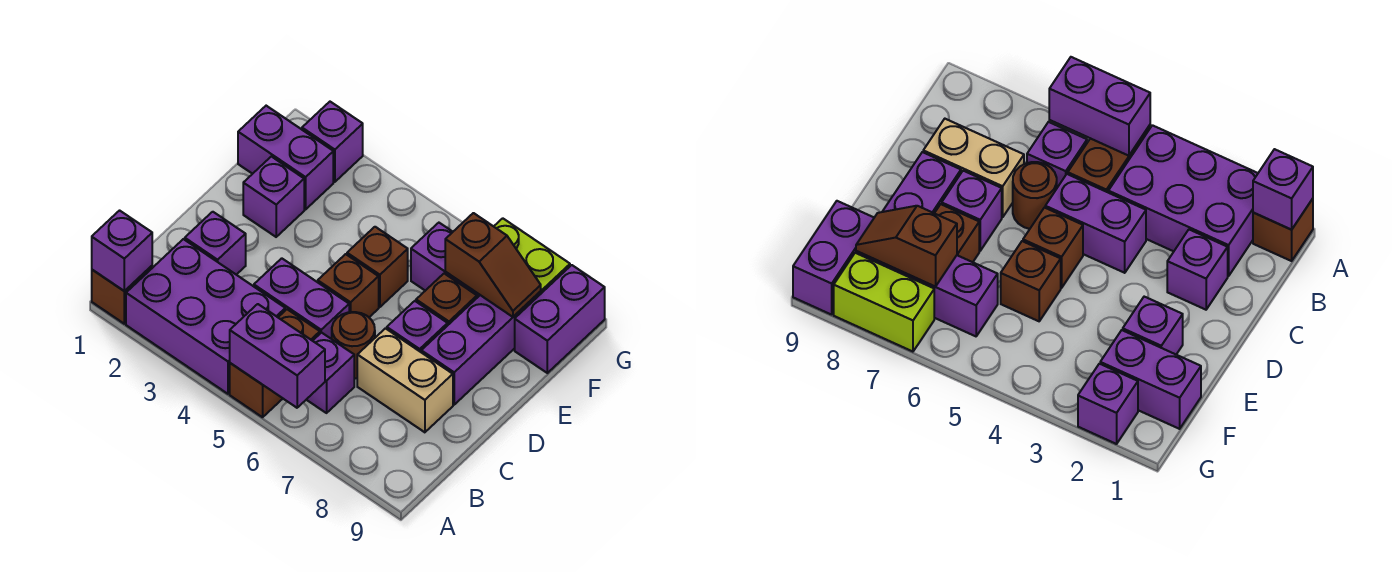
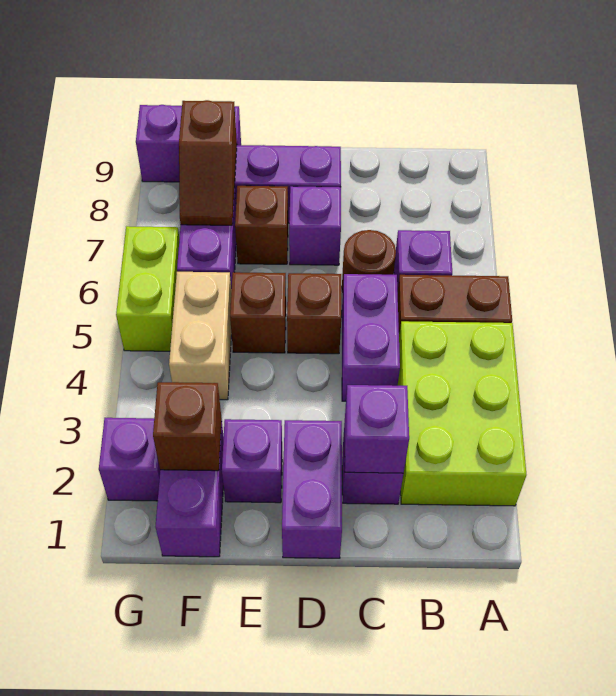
brown brick A1 level 1 -> brown brick F2 level 2
purple brick A1 level 2 -> purple brick C2 level 2
purple brick A2:B4 level 1 -> lime brick A2:B4 level 1
purple brick A5:A6 level 2 -> purple brick D1:D2 level 1
tan brick C7:C8 level 1 -> tan brick F4:F5 level 1
brown slope F7:F8 level 2 top 7 -> brown slope F7:F8 level 2 top 8
lime brick G7:G8 level 1 -> lime brick G5:G6 level 1

